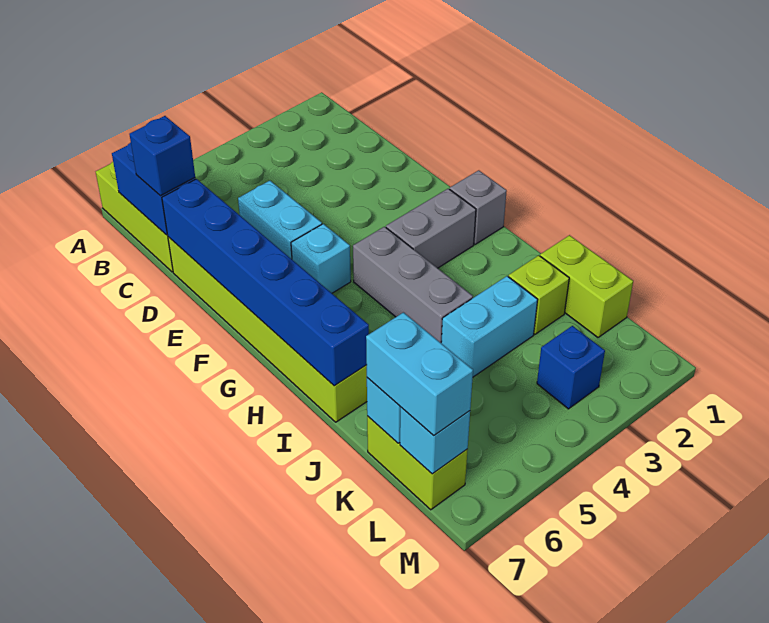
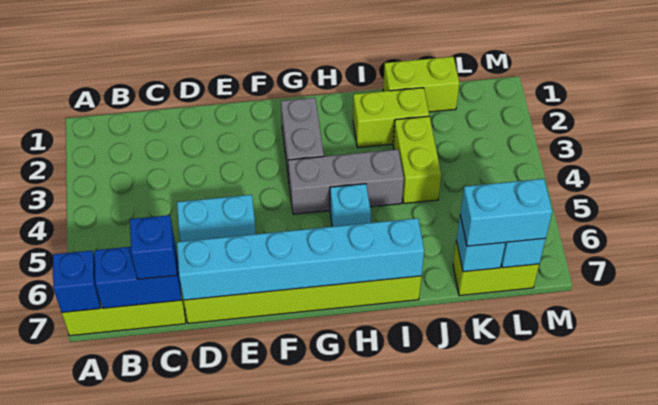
blue brick D7:I7 level 2 -> cyan brick D7:I7 level 2
cyan brick F5 level 1 -> cyan brick H5 level 1
grey brick G1 level 1 -> none
lime brick J2 level 1 -> lime brick I2:J2 level 1
cyan brick J3:J4 level 1 -> lime brick J3:J4 level 1
blue brick L3 level 1 -> blue brick A7 level 2

